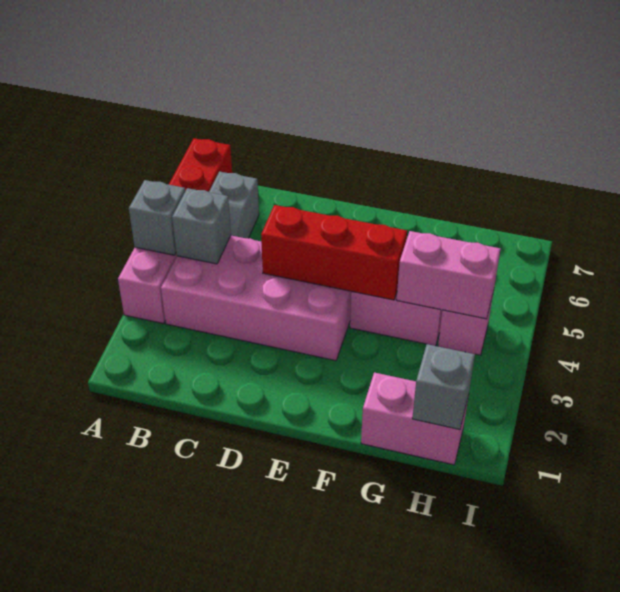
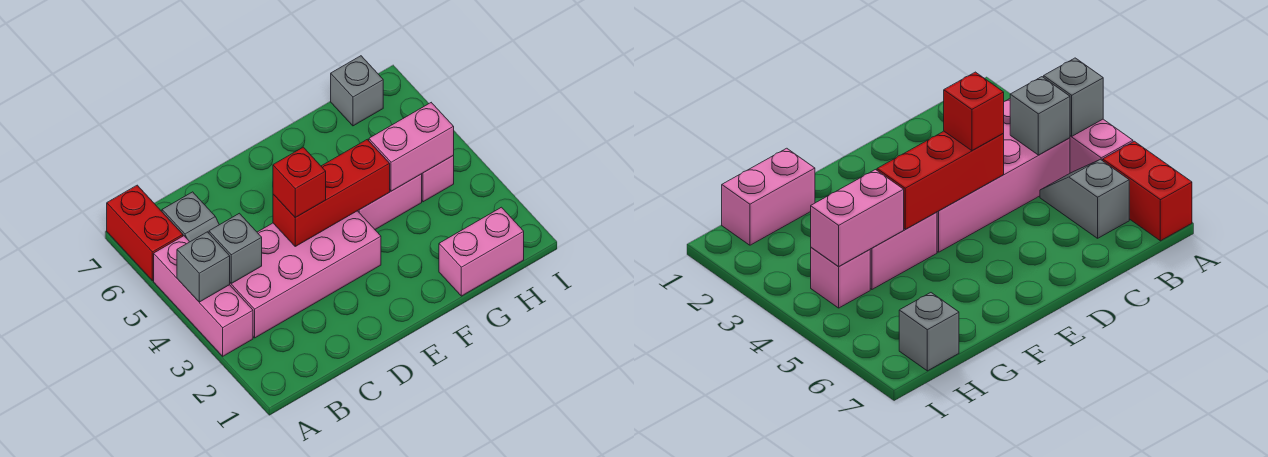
none -> red brick D4 level 3
grey brick H1 level 2 -> grey brick H7 level 1

